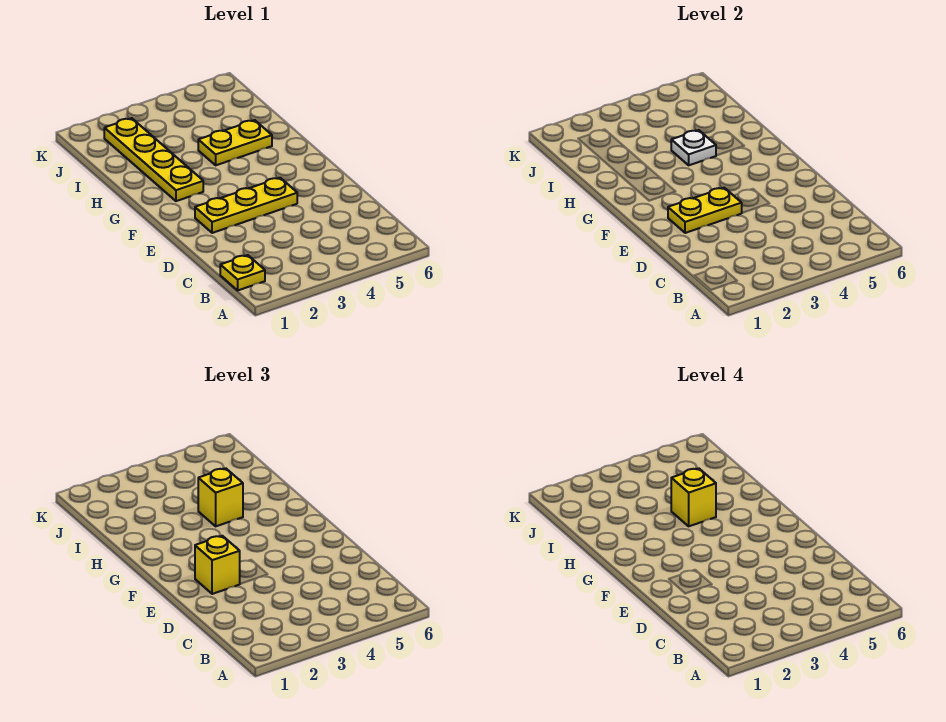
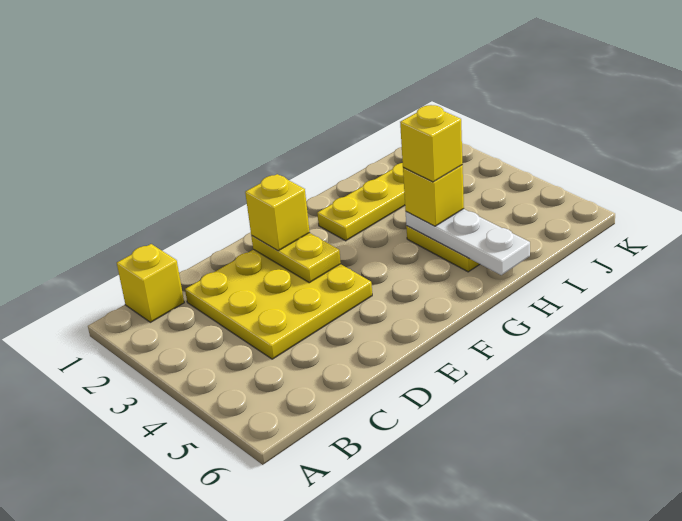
yellow plate B1 level 1 -> yellow brick B1 level 1
yellow plate E2:E4 level 1 -> yellow plate C2:E4 level 1
white plate H4 level 2 -> white plate H4:H6 level 2

